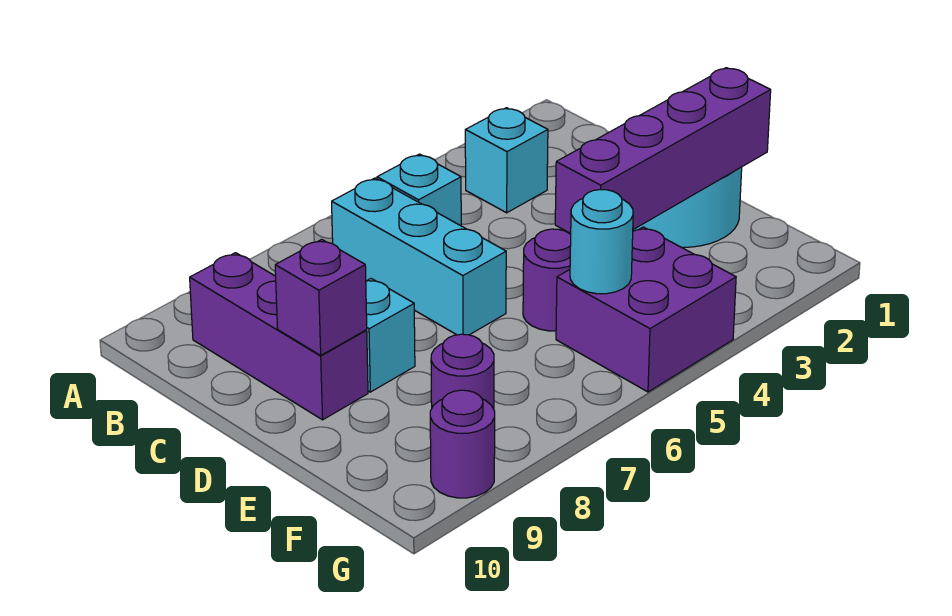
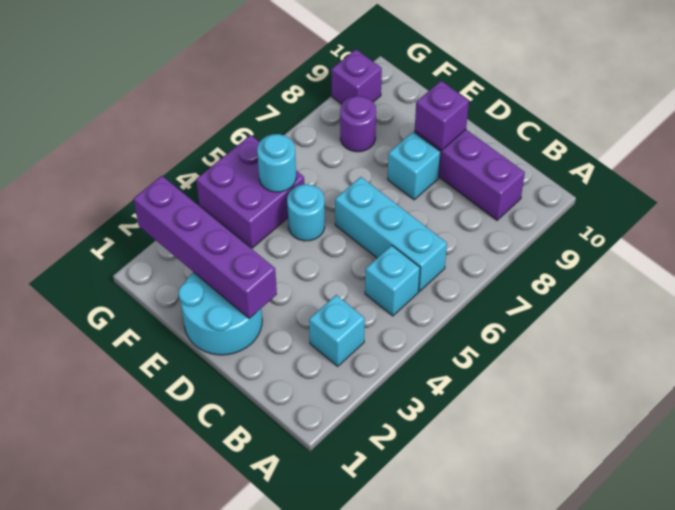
purple brick E1:E4 level 2 -> purple brick D2:G2 level 2
purple round brick E5 level 1 -> cyan round brick E5 level 1
purple round brick G9 level 1 -> purple brick G9 level 1

